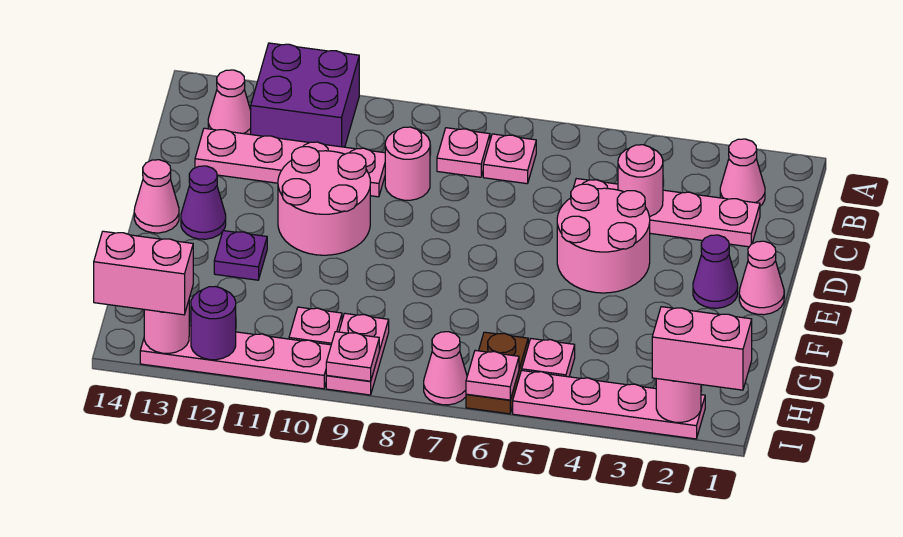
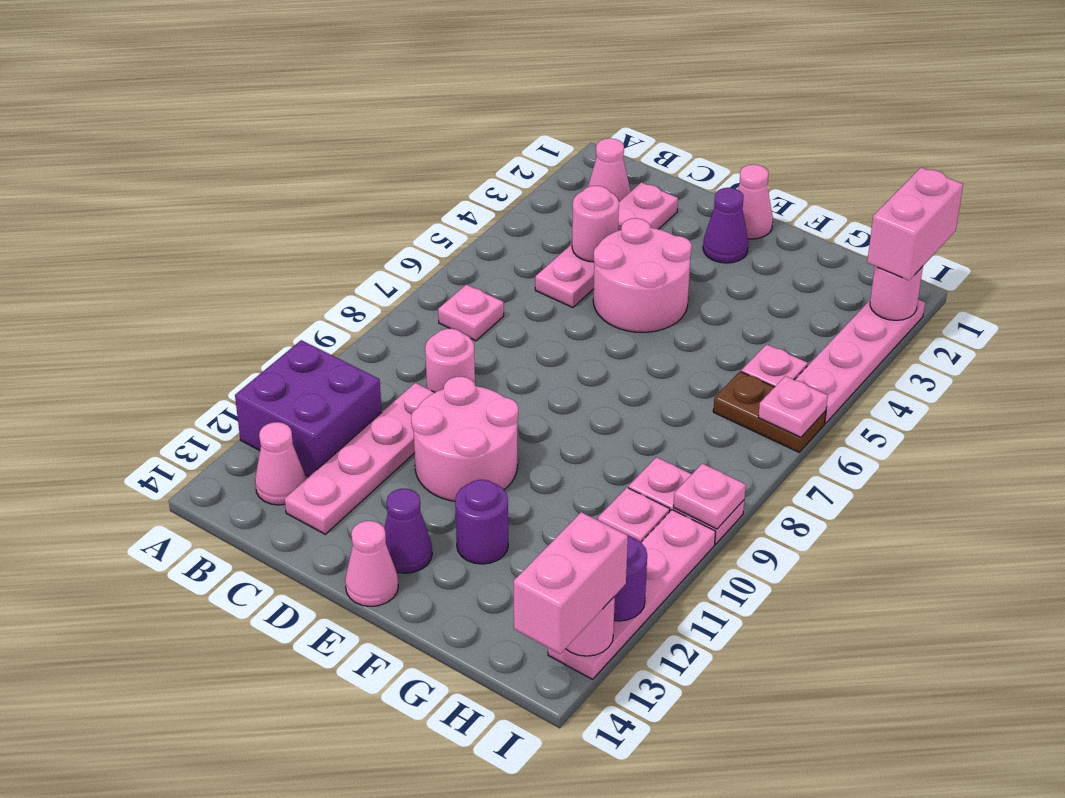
pink plate B8 level 1 -> none
purple plate F12 level 1 -> purple round brick F12 level 1
pink cone I7 level 1 -> none

